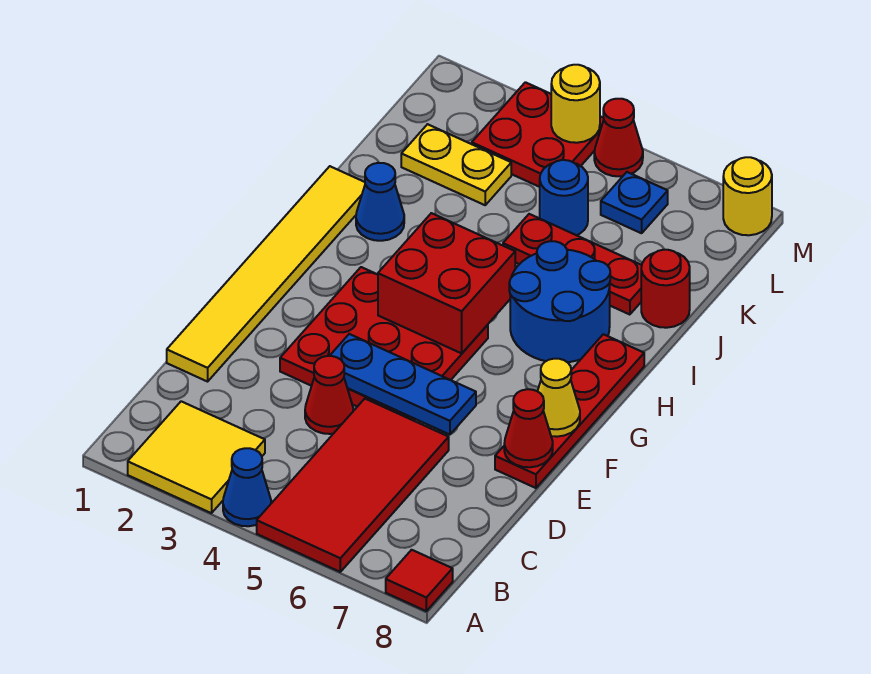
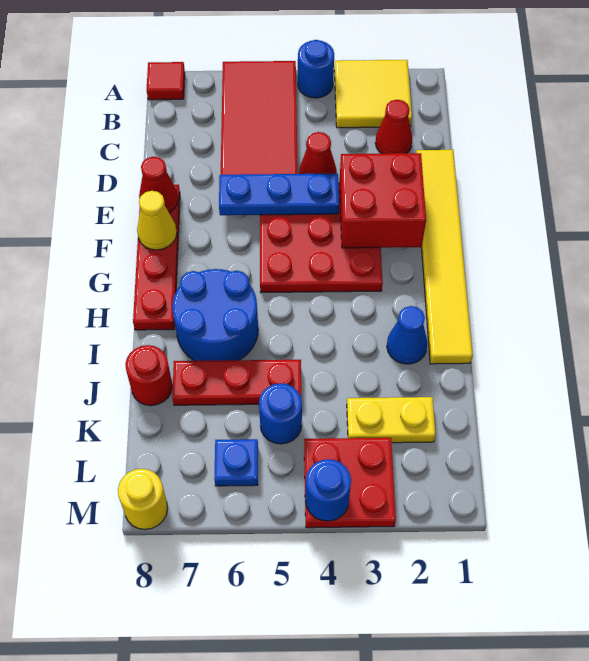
blue cone A4 level 1 -> blue round brick A4 level 1
red brick G4:H5 level 2 -> red brick E2:F3 level 2
yellow round brick M4 level 2 -> blue round brick M4 level 2
red cone M5 level 1 -> red cone C2 level 1

